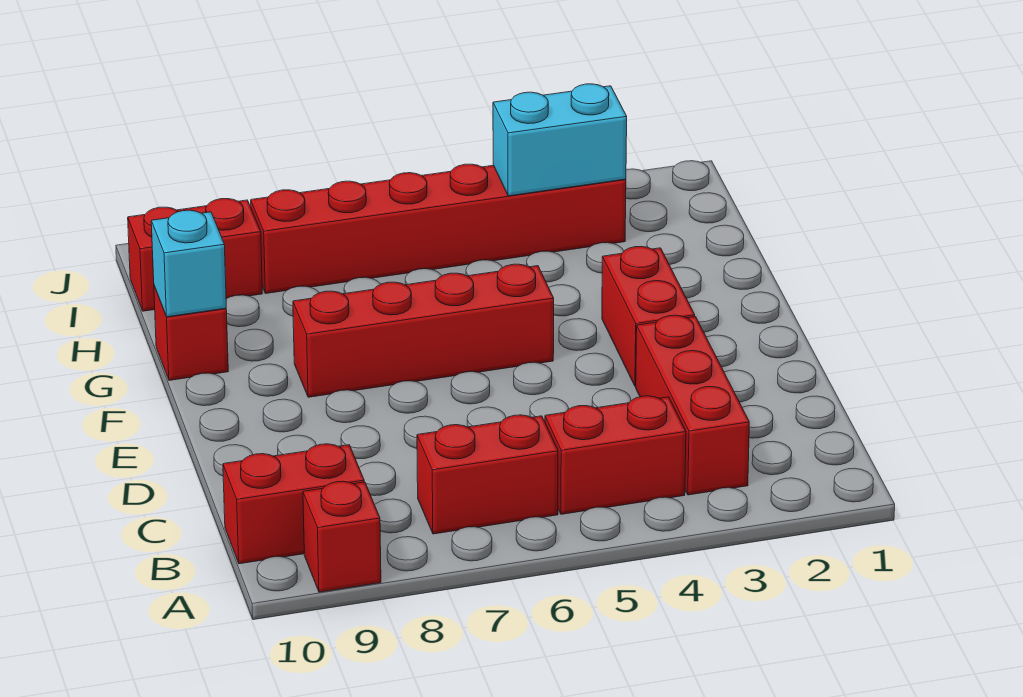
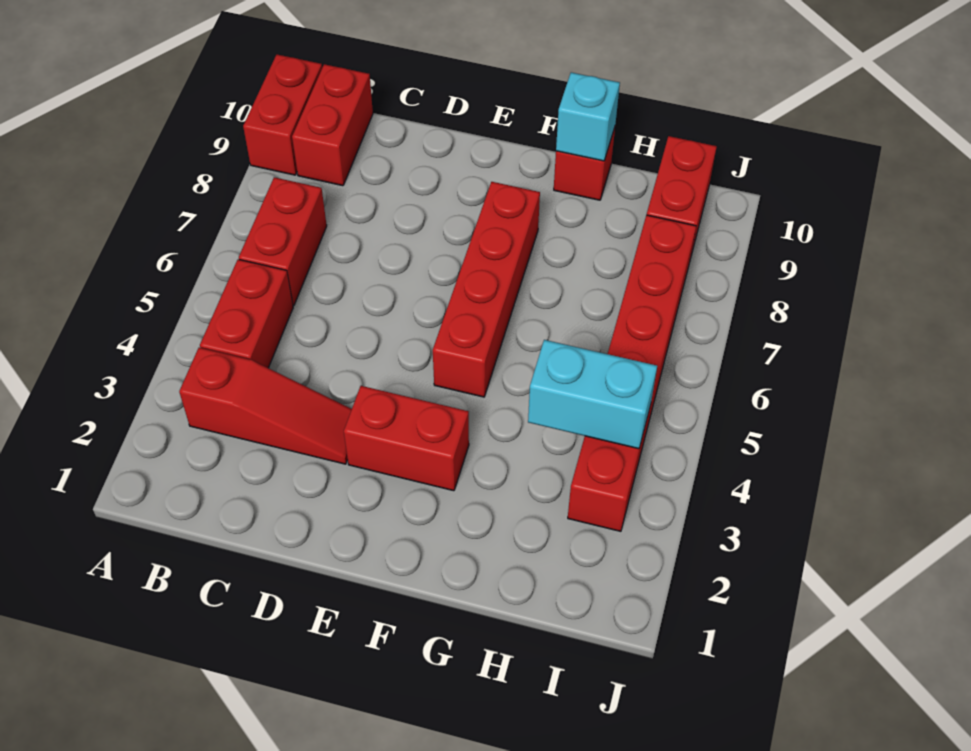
red brick A9 level 1 -> red brick A9:A10 level 1
red brick B3:D3 level 1 -> red slope B3:D3 level 1 top B
cyan brick I3:I4 level 2 -> cyan brick H4:I4 level 2

